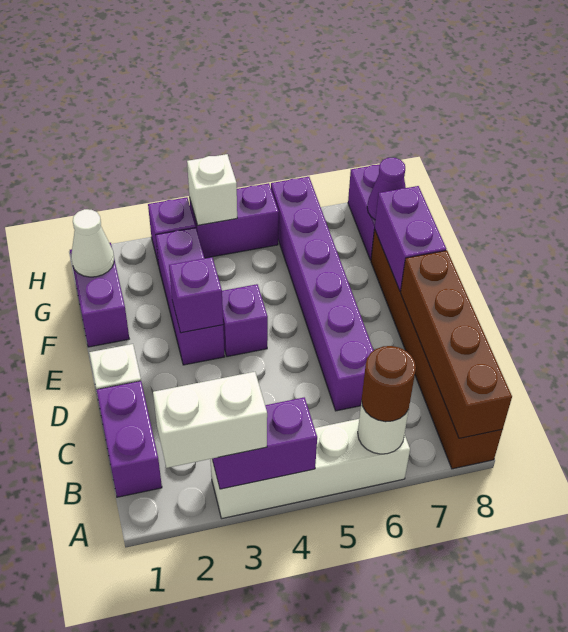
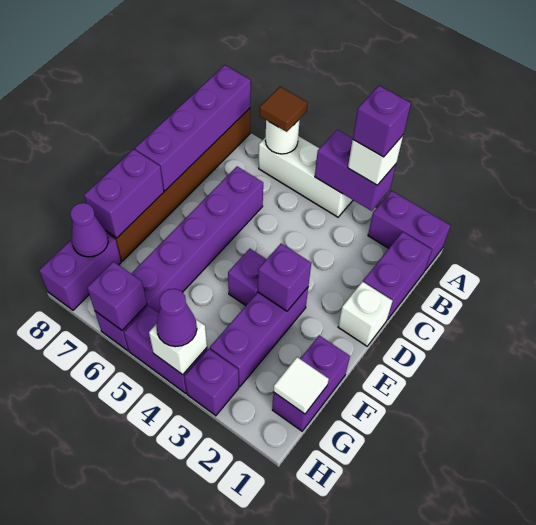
none -> purple brick A1:A2 level 1
white brick A2:A3 level 3 -> white brick A3 level 3
white brick A3:A6 level 1 -> white brick A4:A6 level 1
none -> purple brick A3 level 4
brown round brick A6 level 3 -> brown tile A6 level 3
brown brick A8:D8 level 2 -> purple brick A8:D8 level 2
white cone G1 level 2 -> white tile G1 level 2
none -> purple cone H4 level 3
none -> purple brick H6 level 2

